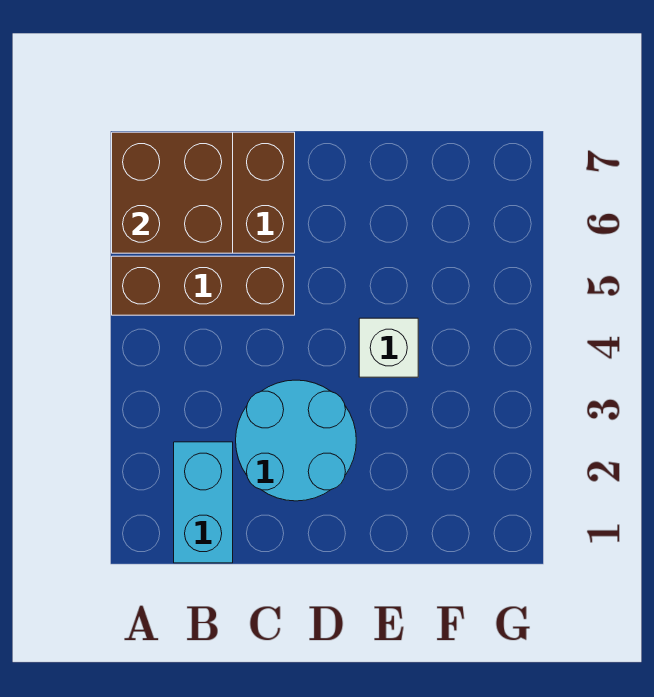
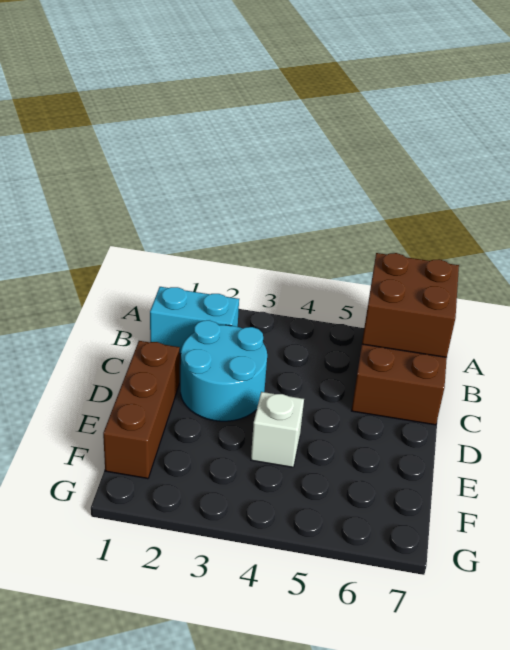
brown brick A5:C5 level 1 -> brown brick D1:F1 level 1

